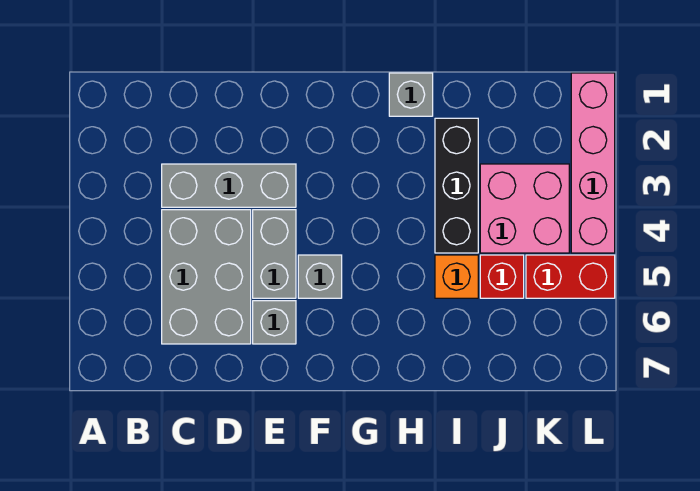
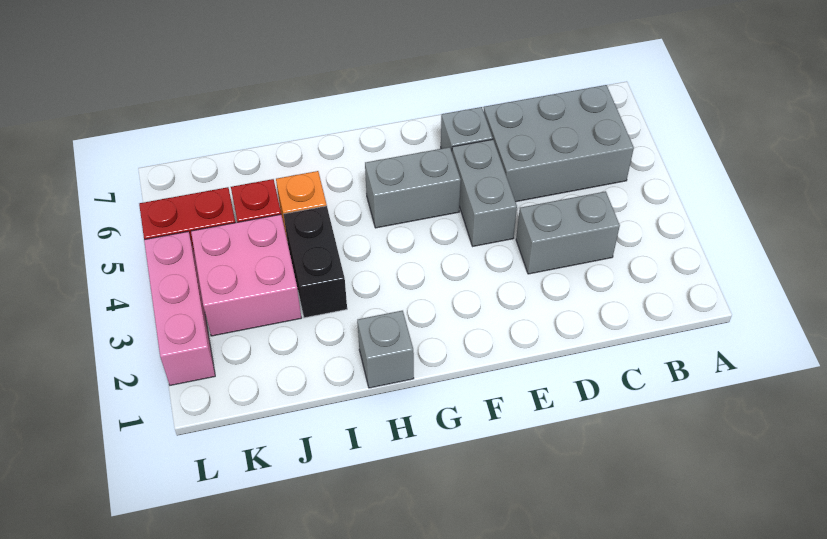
grey brick C3:E3 level 1 -> grey brick C3:D3 level 1
grey brick C4:D6 level 1 -> grey brick B5:D6 level 1
grey brick F5 level 1 -> grey brick F5:G5 level 1
black brick I2:I4 level 1 -> black brick I3:I4 level 1
pink brick L1:L4 level 1 -> pink brick L2:L4 level 1

